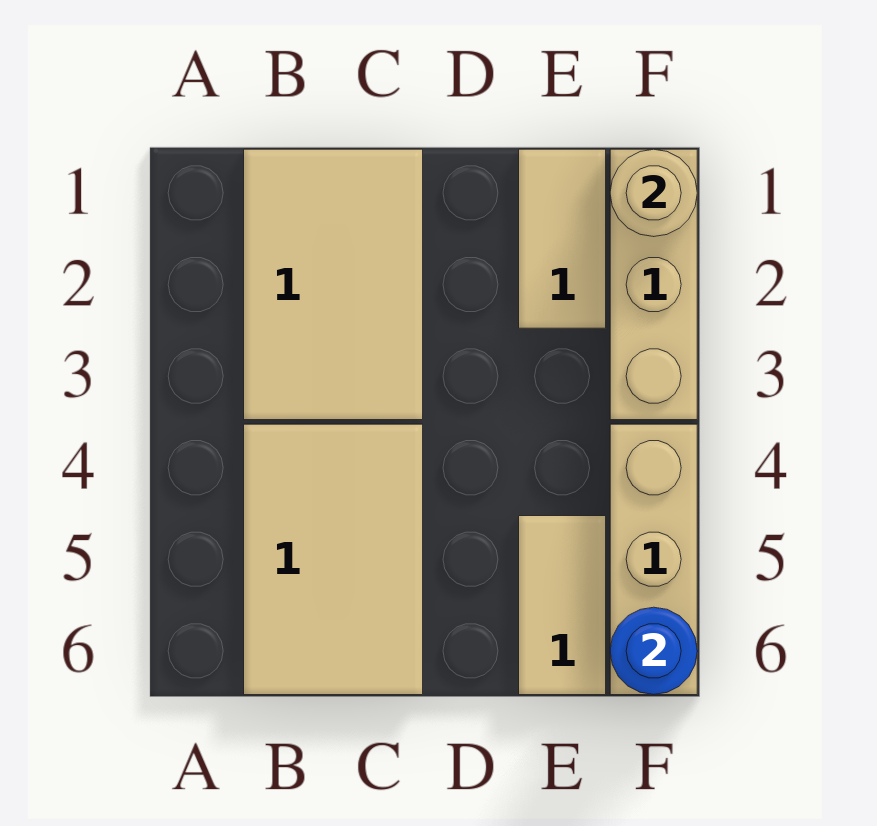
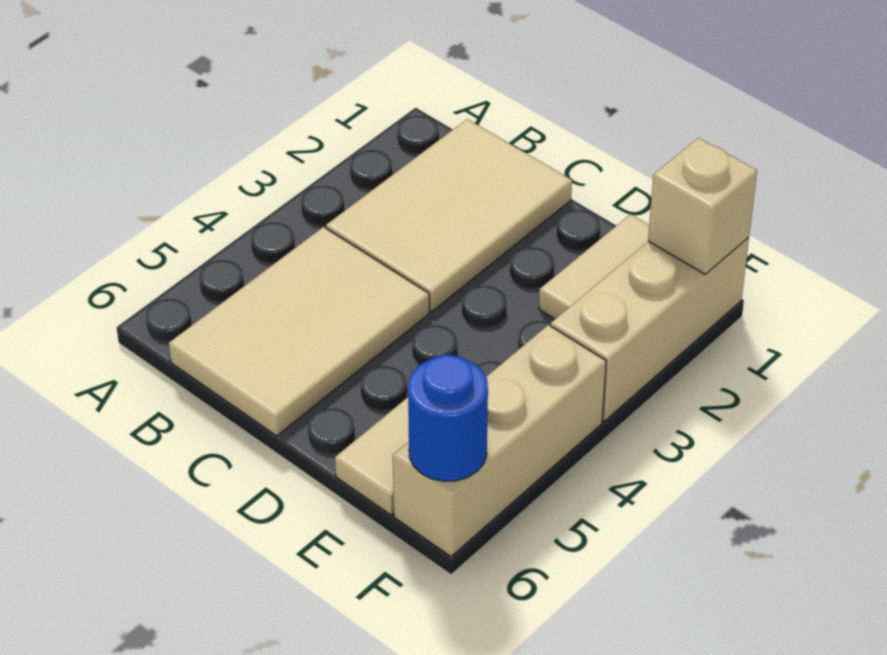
tan round brick F1 level 2 -> tan brick F1 level 2

